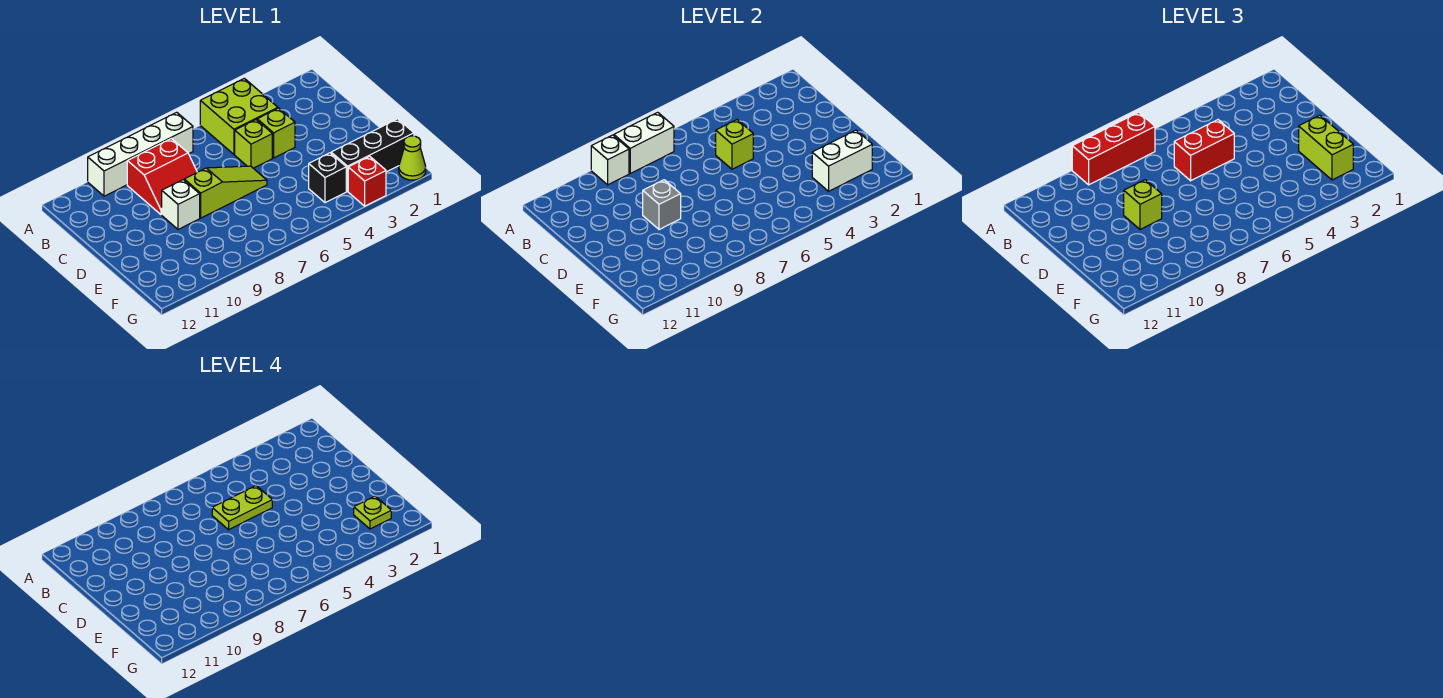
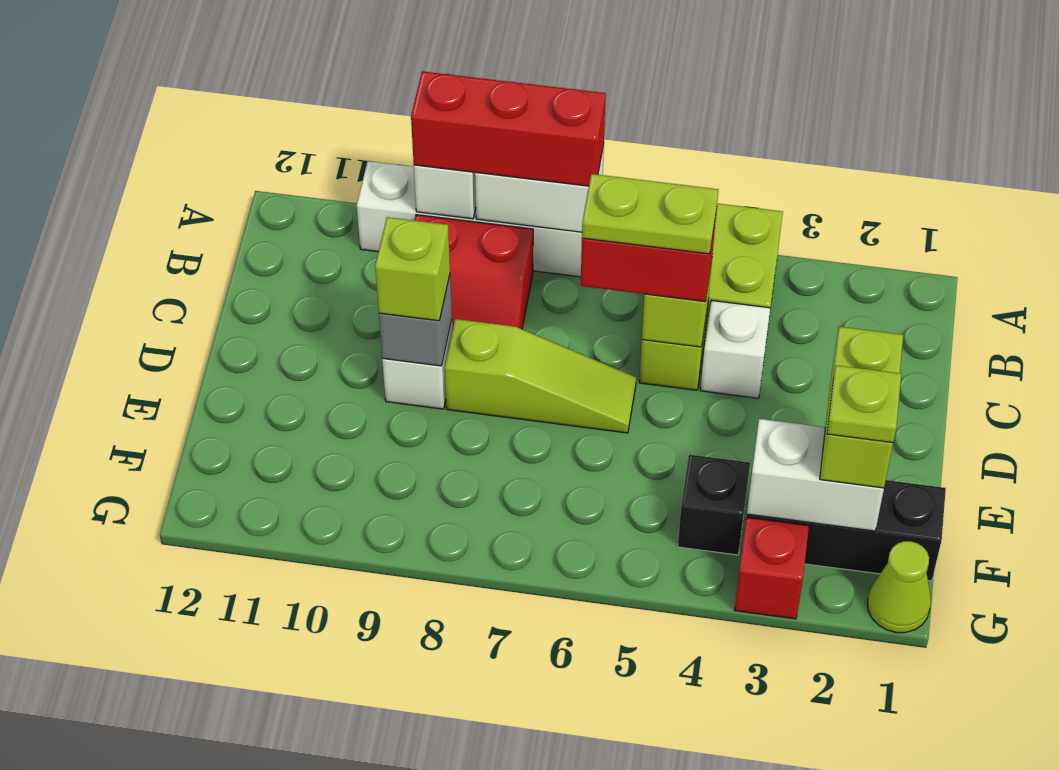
lime brick C4 level 1 -> white brick C4 level 1

